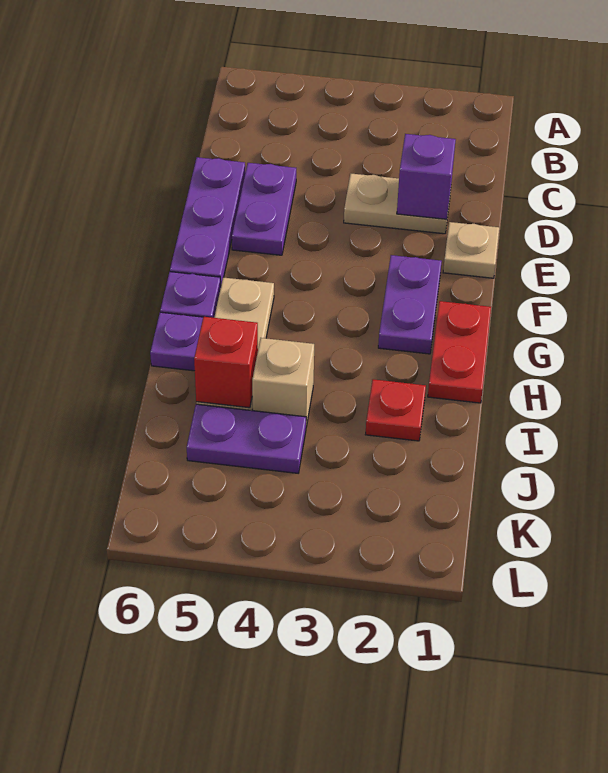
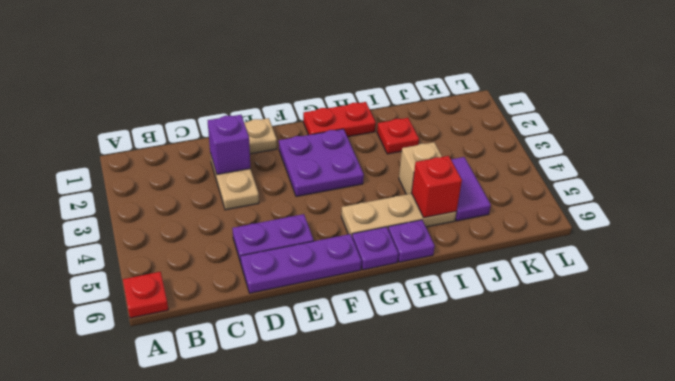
none -> red plate A6 level 1
purple plate F2:G2 level 1 -> purple plate F2:G3 level 1
purple plate J4:J5 level 1 -> purple tile J4:J5 level 1

